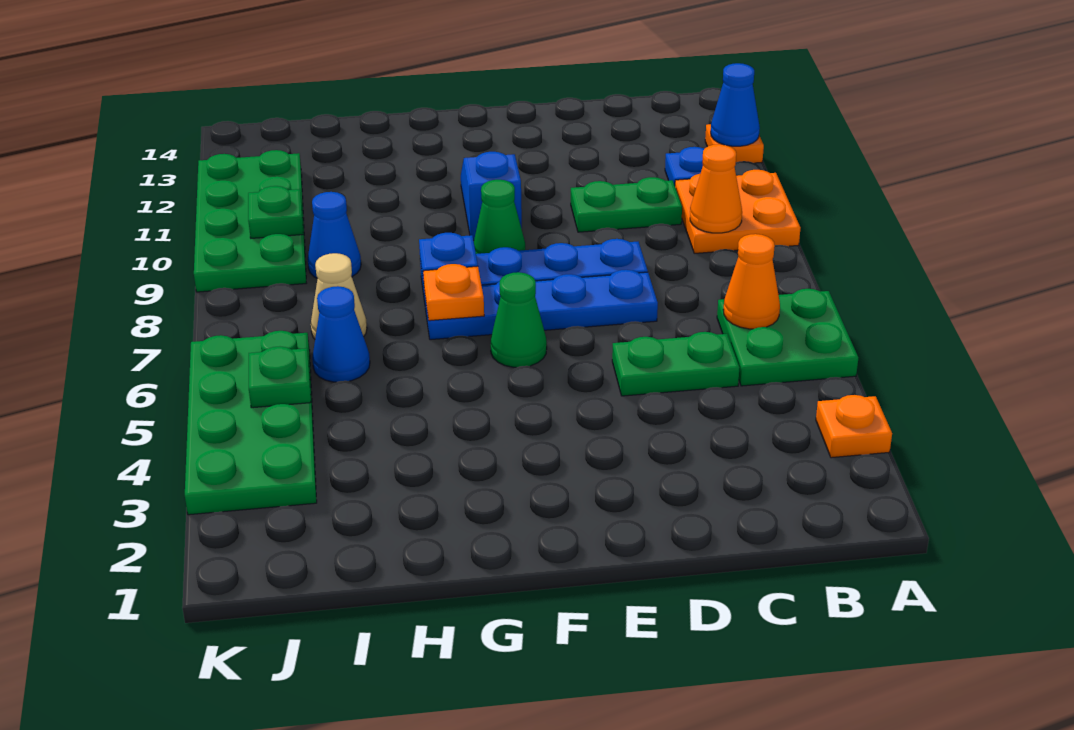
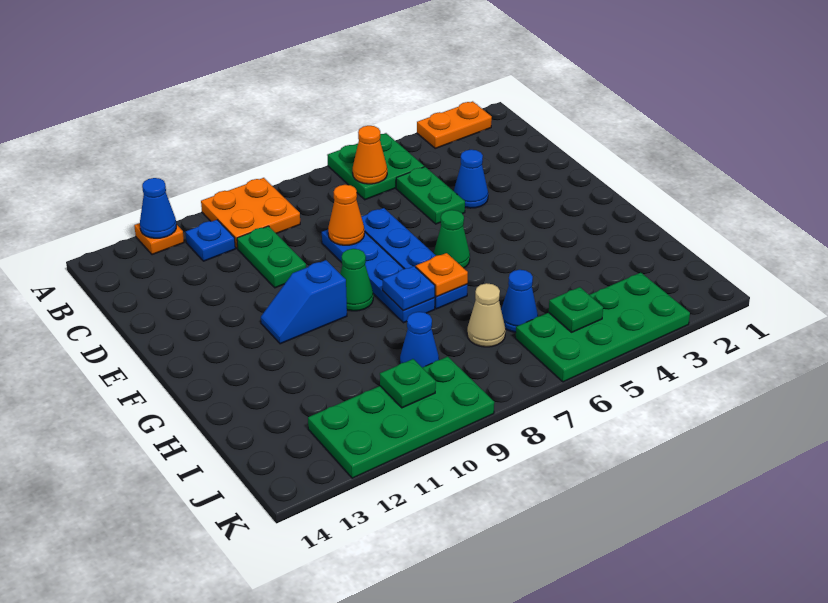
orange plate A3 level 1 -> orange plate A2:A3 level 1
orange cone B9 level 2 -> orange cone D8 level 2
none -> blue cone D4 level 1

